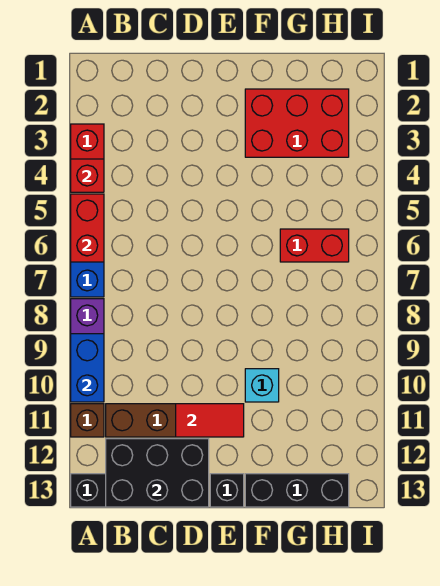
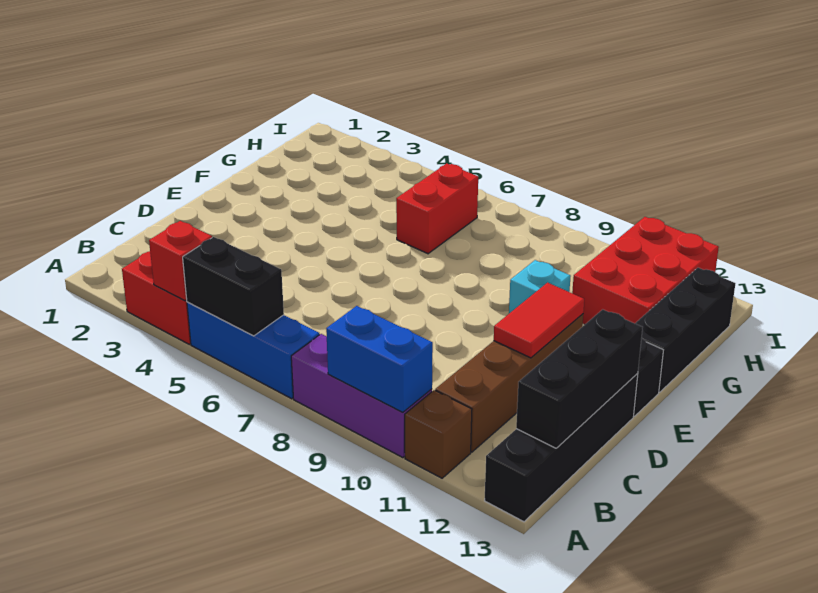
red brick A5:A6 level 2 -> black brick A5:A6 level 2
black brick B12:D13 level 2 -> black brick B13:D13 level 2
red brick F2:H3 level 1 -> red brick G11:I12 level 1

